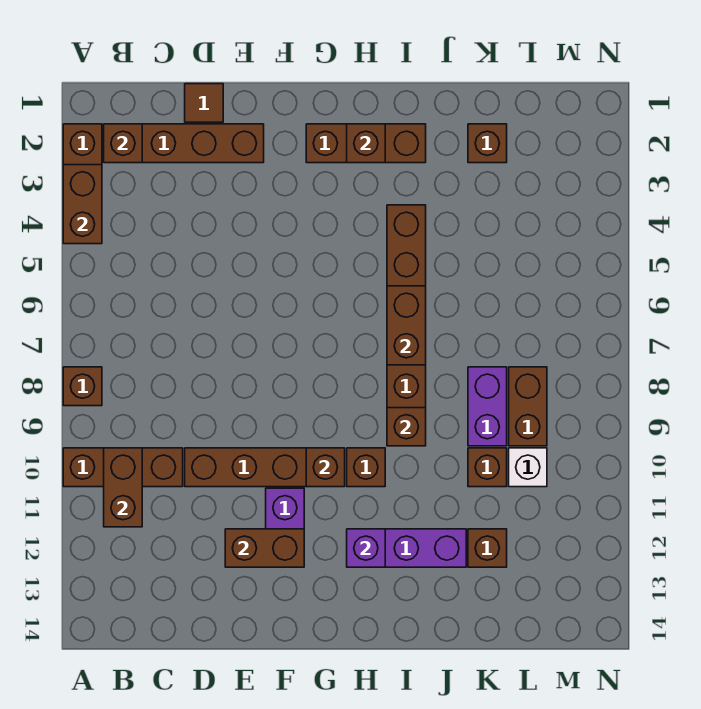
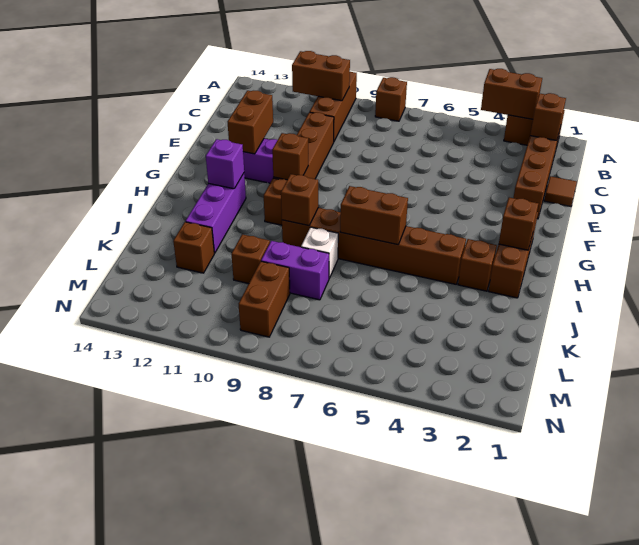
brown brick K2 level 1 -> brown brick I3 level 1
brown brick L8:L9 level 1 -> brown brick L9:M9 level 1
white brick L10 level 1 -> white brick J8 level 1

